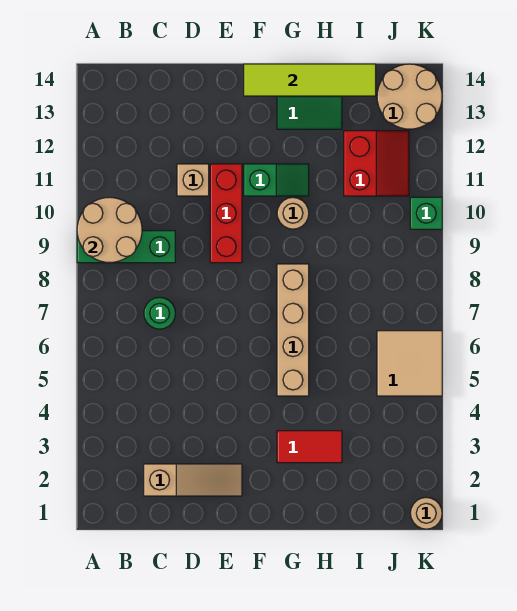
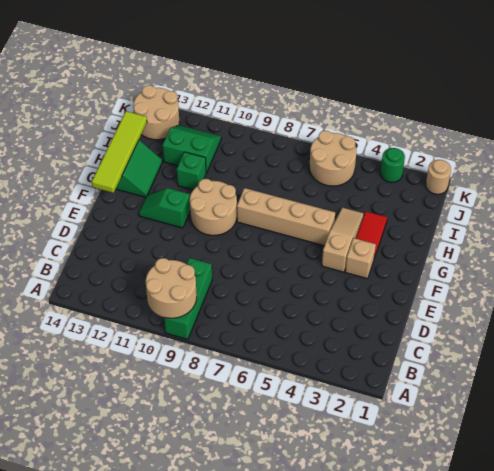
tan slope C2:E2 level 1 top C -> tan slope F4:H4 level 1 top F
green round brick C7 level 1 -> green round brick K3 level 1
tan brick D11 level 1 -> tan brick F3 level 1
red brick E9:E11 level 1 -> none
green slope F11:G11 level 1 top F -> green slope F11:F12 level 1 top 11
tan round brick G10 level 1 -> tan round brick F9:G10 level 1
red slope I11:J12 level 1 top I -> green slope I11:J12 level 1 top I
tan tile J5:K6 level 1 -> tan round brick J5:K6 level 1
green brick K10 level 1 -> green brick H11 level 1

